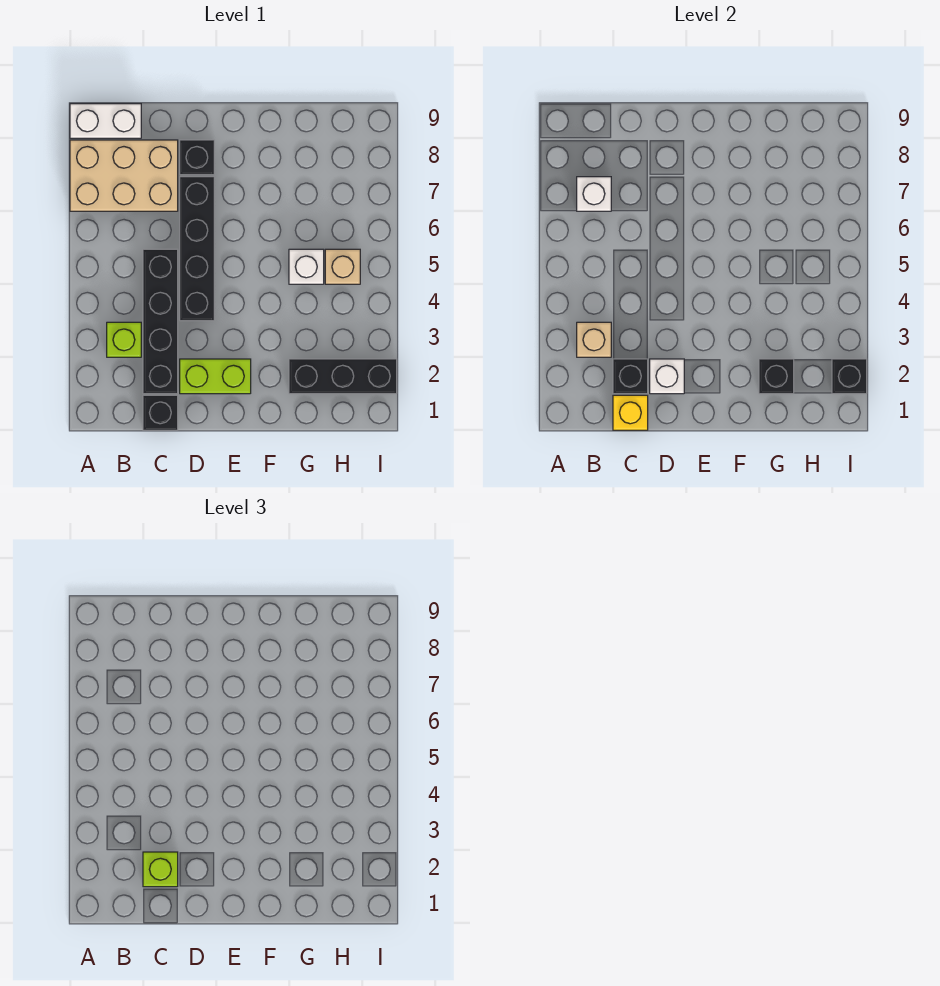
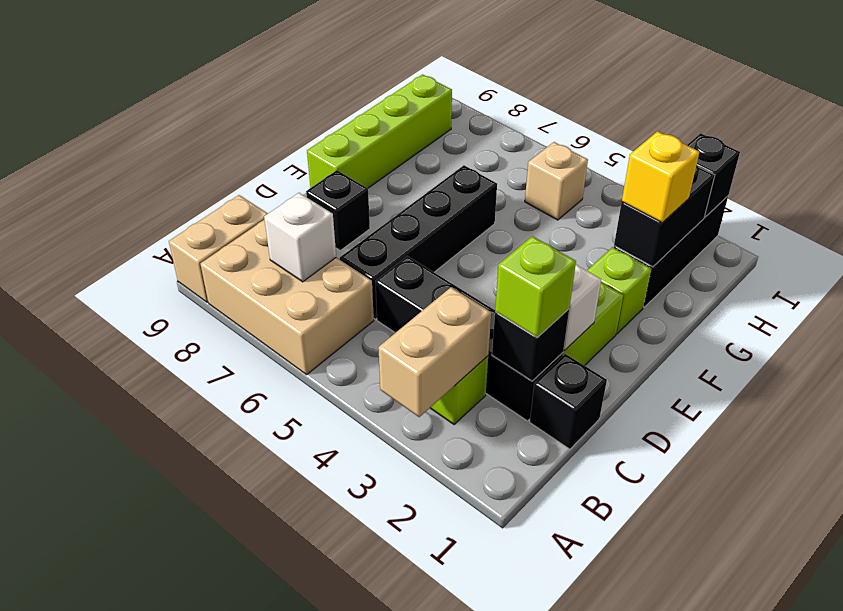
tan brick A7:C8 level 1 -> tan brick A6:B8 level 1
white brick A9:B9 level 1 -> tan brick A9:B9 level 1
tan brick B3 level 2 -> tan brick A3:B3 level 2
yellow brick C1 level 2 -> yellow brick G2 level 3
black brick D4:D7 level 1 -> black brick C6:F6 level 1
none -> lime brick E9:H9 level 1
none -> lime brick F2 level 1
black brick G2 level 2 -> black brick G2:H2 level 2
white brick G5 level 1 -> none

